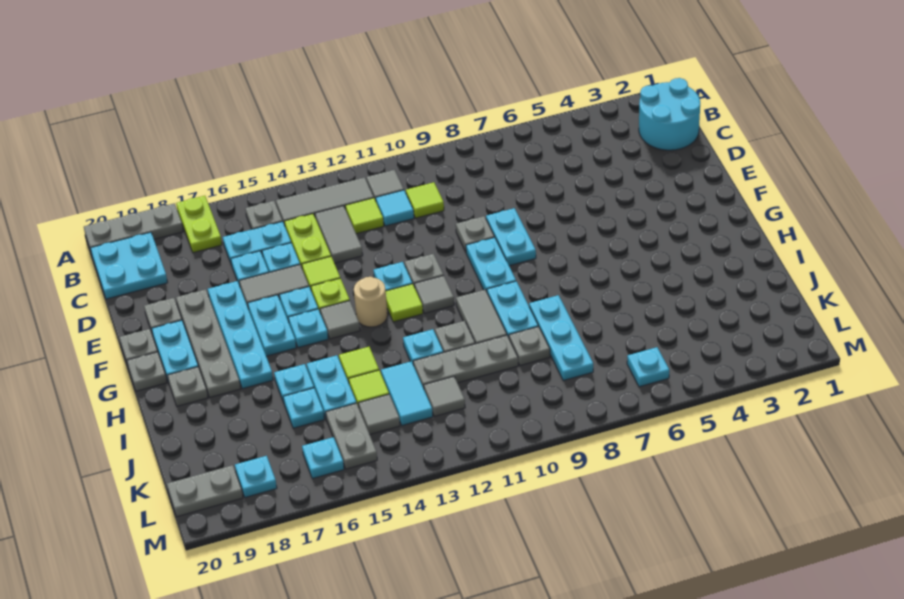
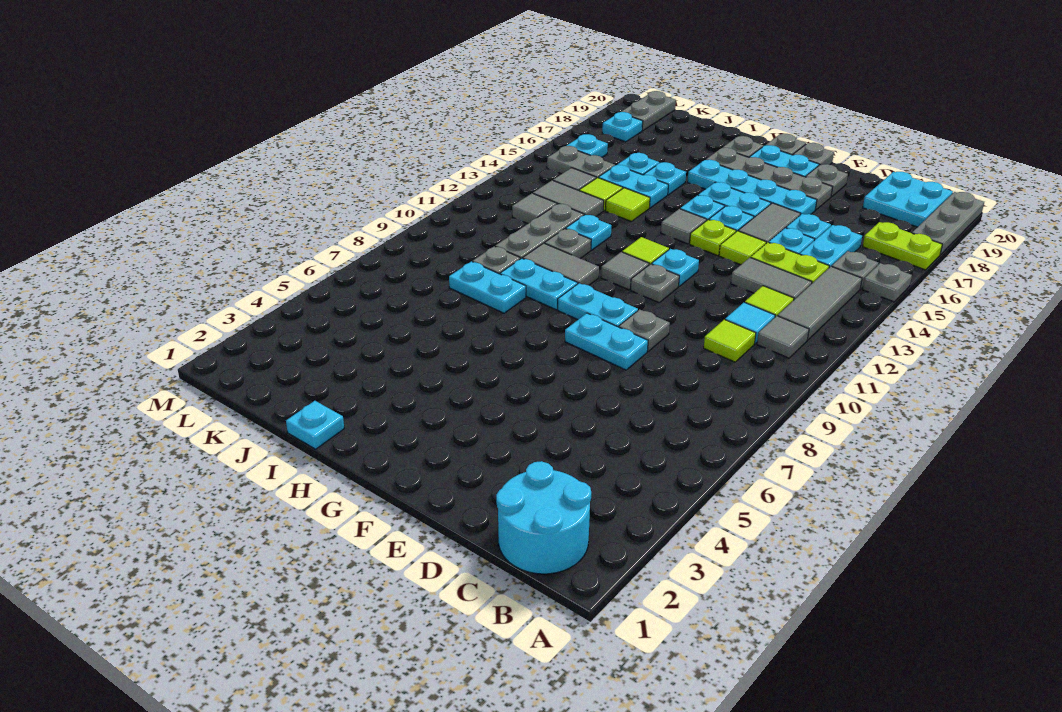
none -> grey plate A15 level 1
tan round brick G13 level 1 -> none
cyan plate I8:K8 level 1 -> cyan plate I8:J8 level 1
cyan tile J13:K13 level 1 -> grey tile J13:K13 level 1
cyan plate L6 level 1 -> cyan plate I1 level 1

